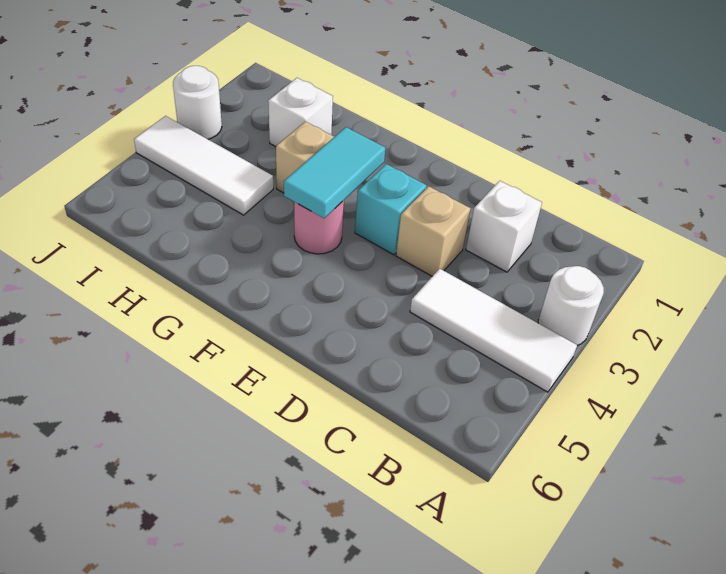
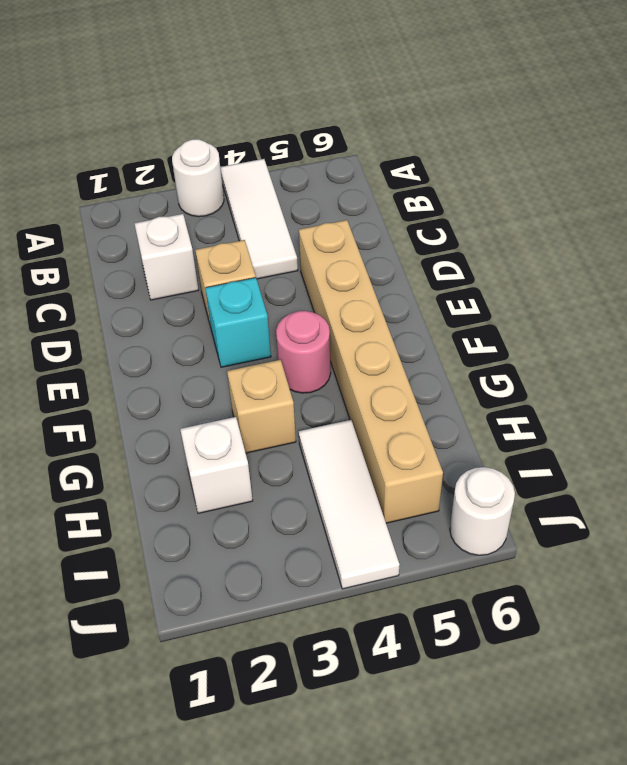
none -> tan brick D5:I5 level 1
cyan tile F3:F4 level 2 -> none
white round brick J3 level 1 -> white round brick J6 level 1

